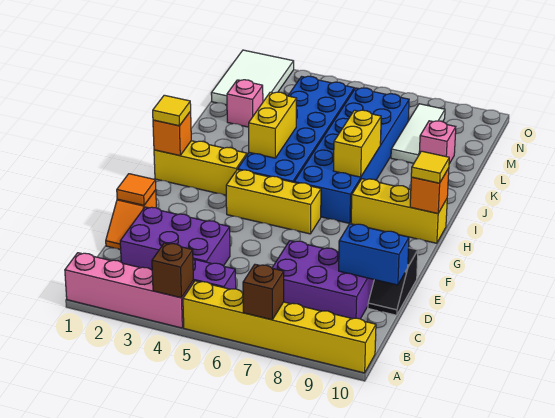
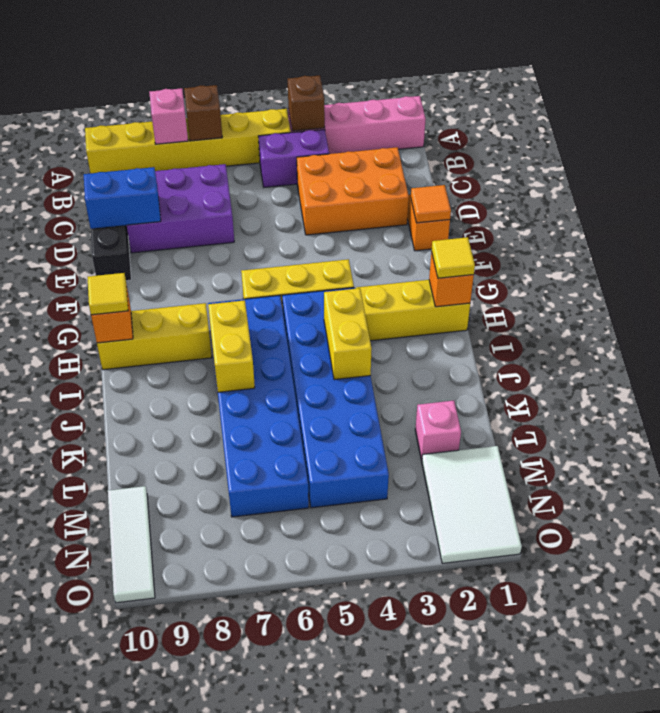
purple brick C2:D4 level 1 -> orange brick C2:D4 level 1
white tile L8:N8 level 1 -> white tile M10:O10 level 1
pink brick L9 level 1 -> pink brick A8 level 2

